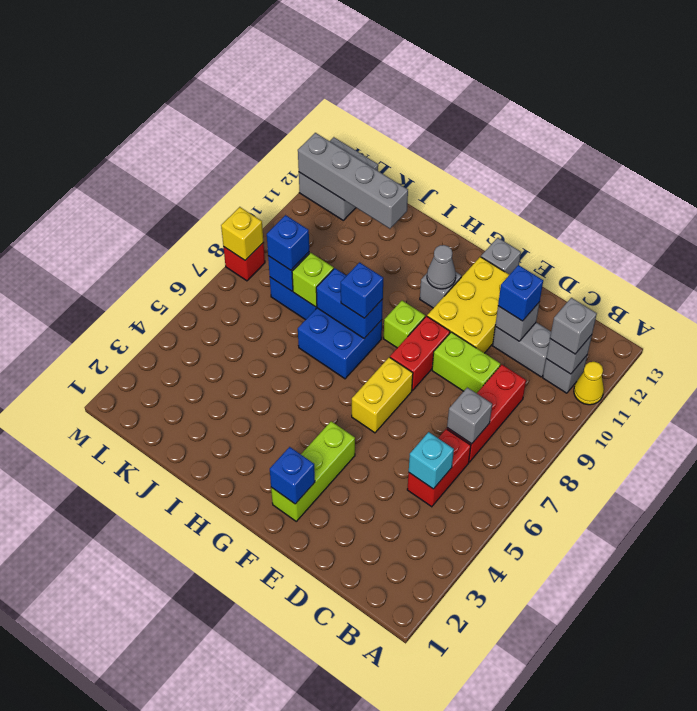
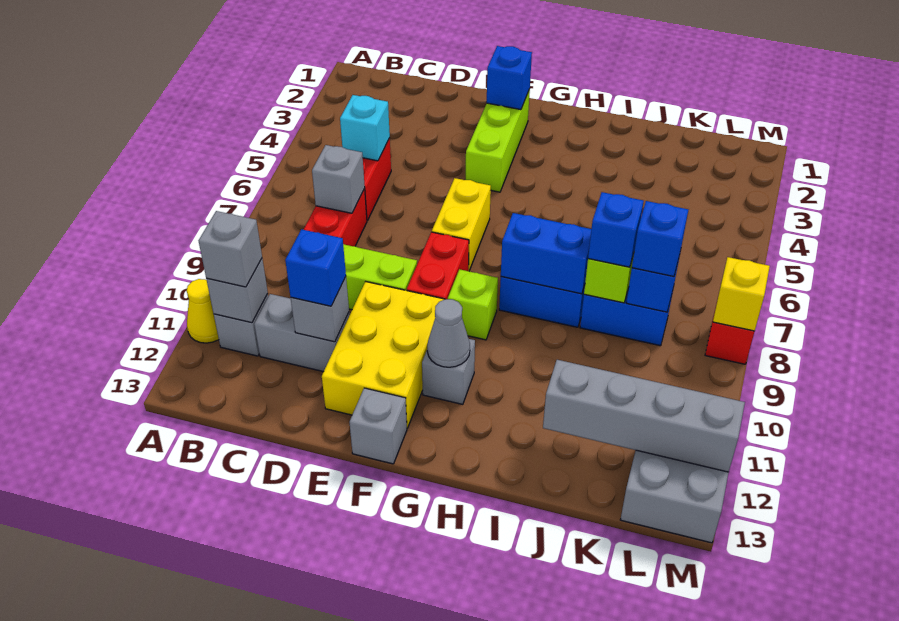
blue brick H8 level 3 -> blue brick J8 level 3

